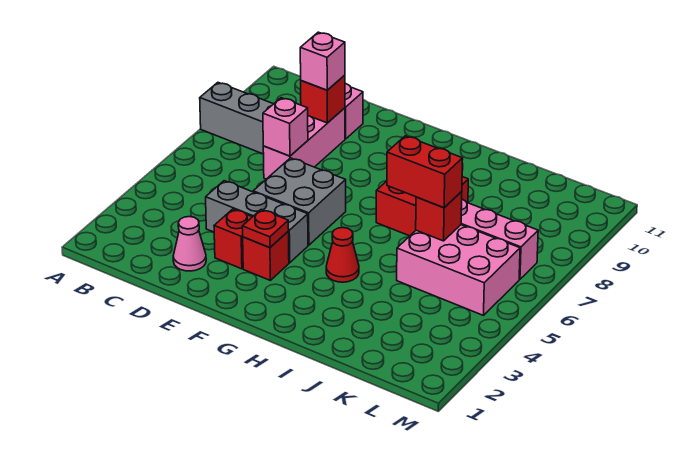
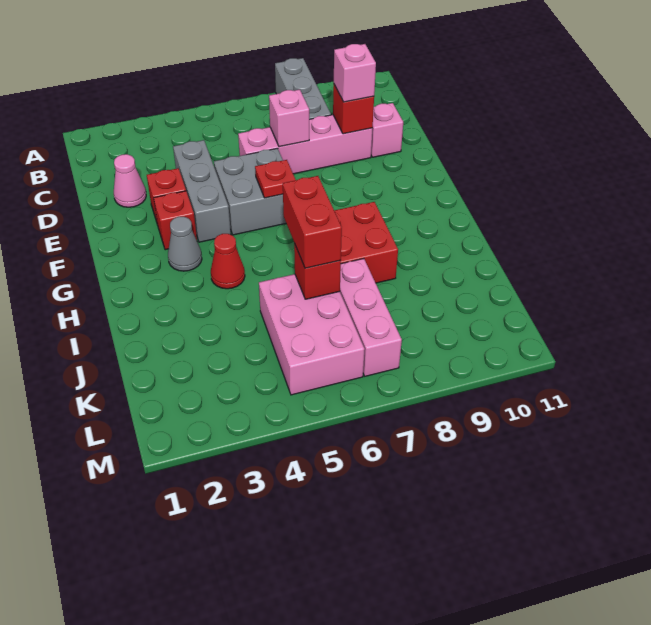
pink brick D7:D9 level 1 -> pink brick D6:D9 level 1
red plate F3 level 2 -> red plate F6 level 2
none -> grey cone G3 level 1

